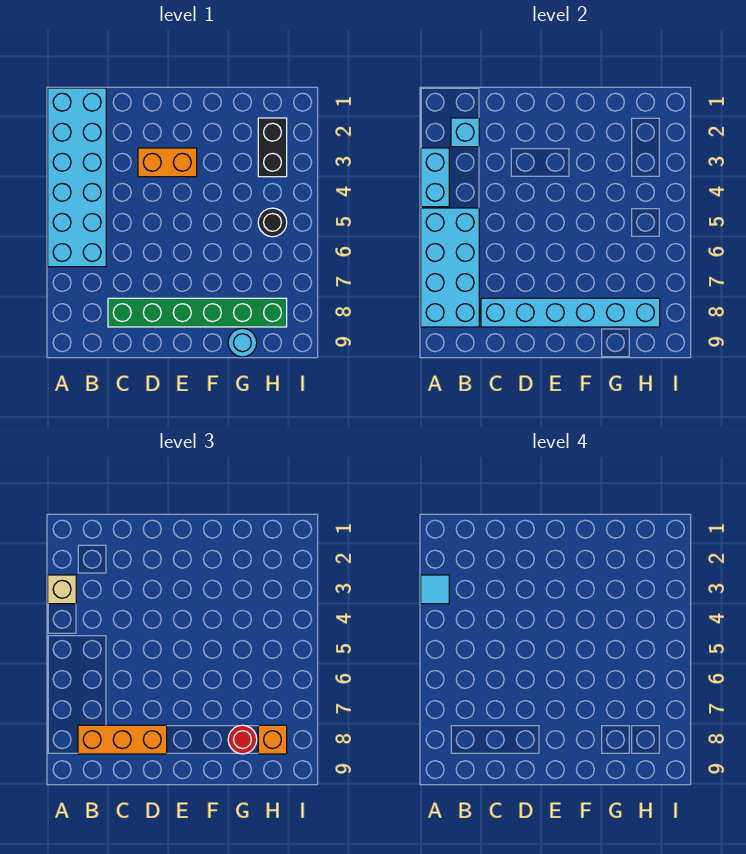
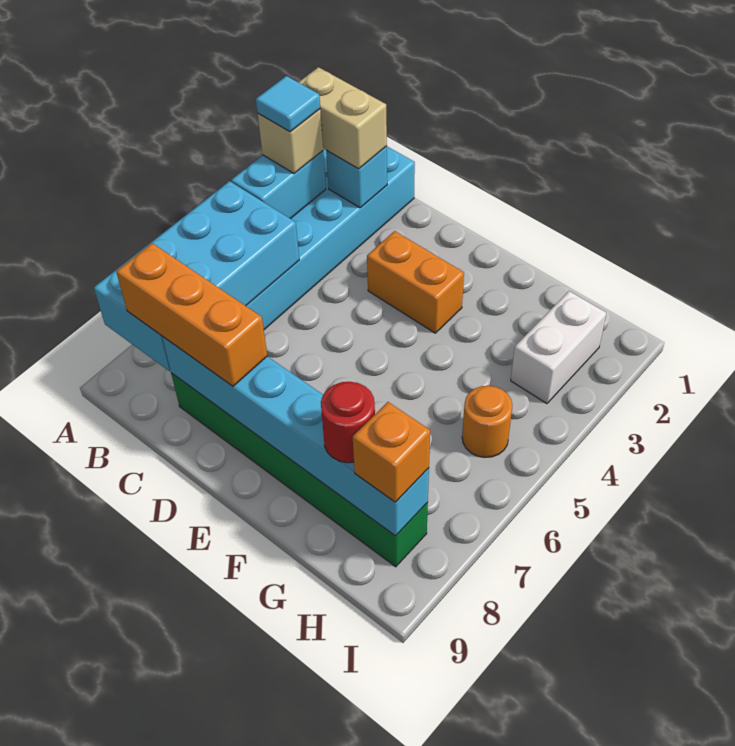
none -> tan brick A2:B2 level 3
cyan round brick G9 level 1 -> none
black brick H2:H3 level 1 -> white brick H2:H3 level 1
black round brick H5 level 1 -> orange round brick H5 level 1

